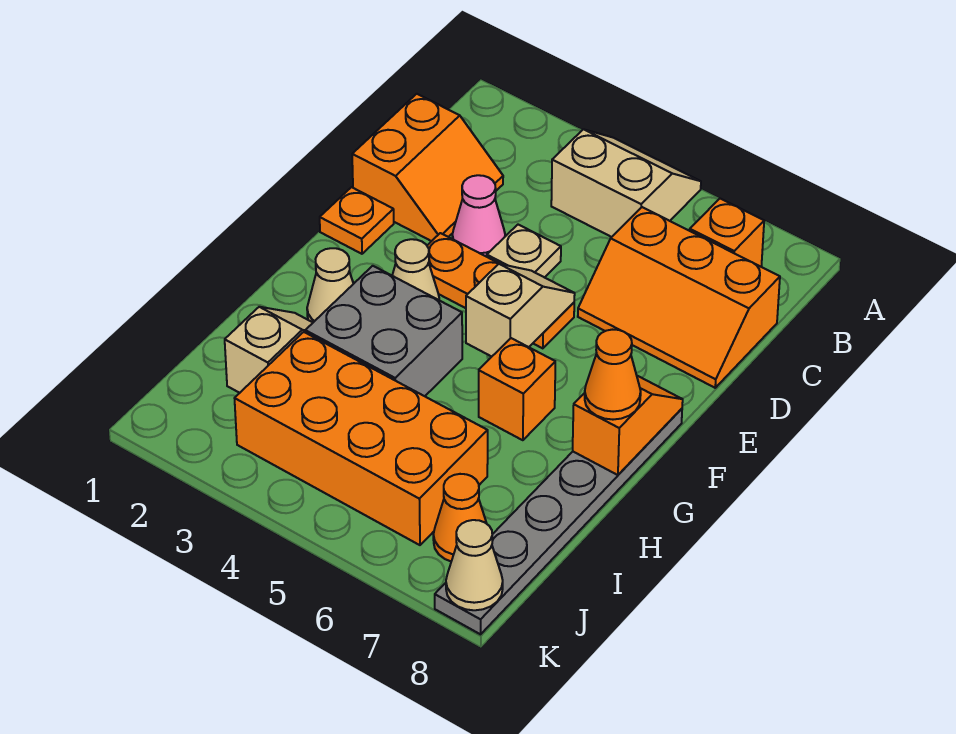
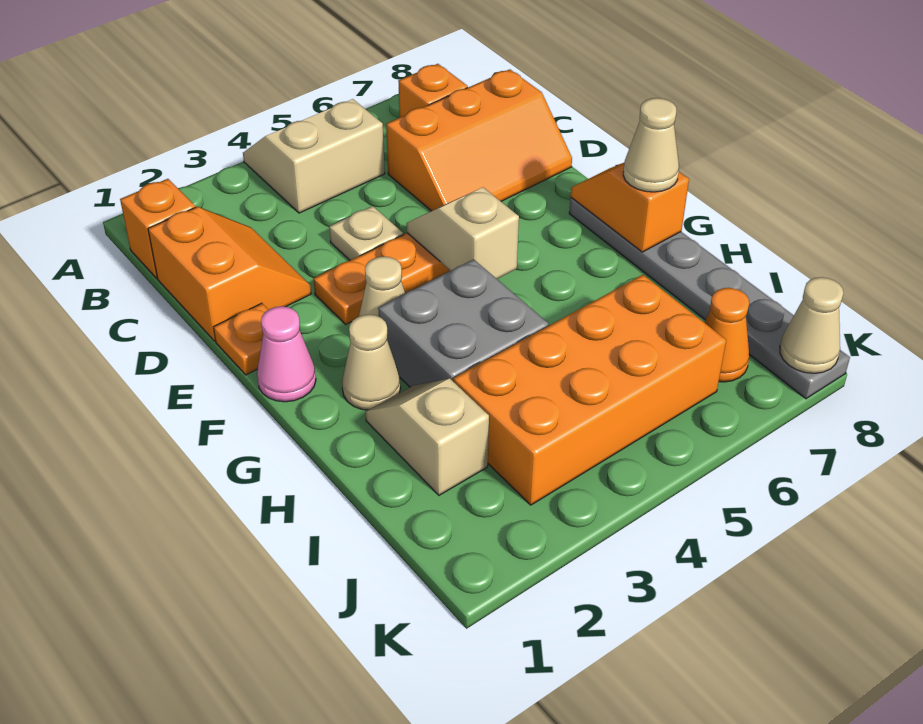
pink cone D3 level 1 -> pink cone F1 level 1
orange brick G6 level 1 -> orange brick B1 level 1
orange cone G8 level 3 -> tan cone G8 level 3

